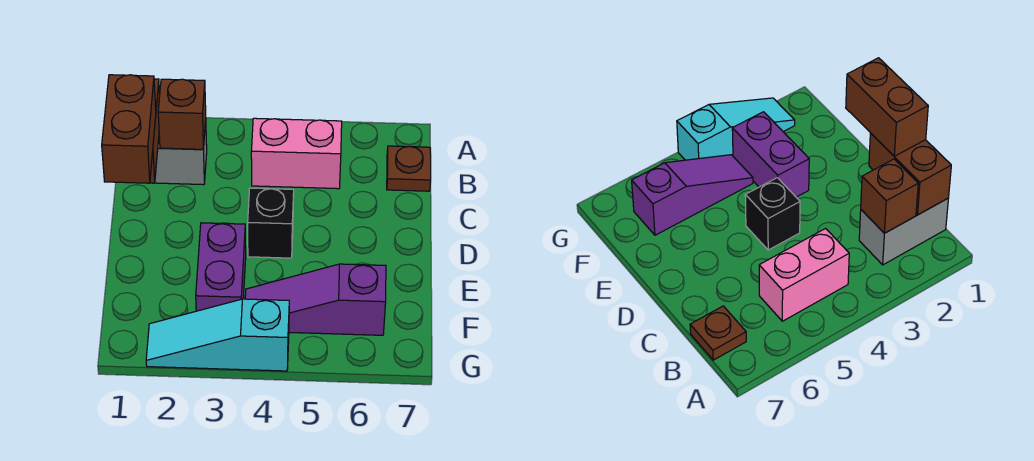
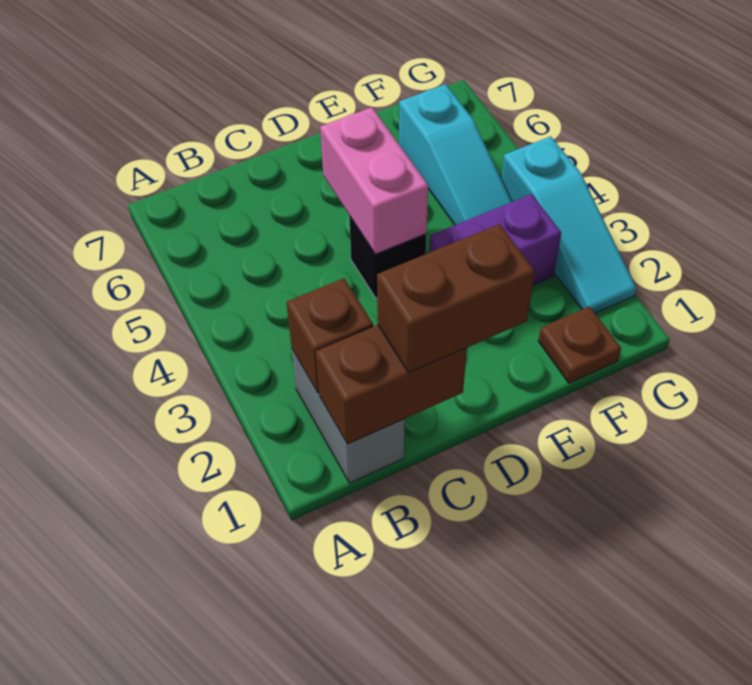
pink brick B4:B5 level 1 -> pink brick D4:D5 level 2
brown plate B7 level 1 -> brown plate F1 level 1
purple slope F4:F6 level 1 top 6 -> cyan slope F4:F6 level 1 top 6

